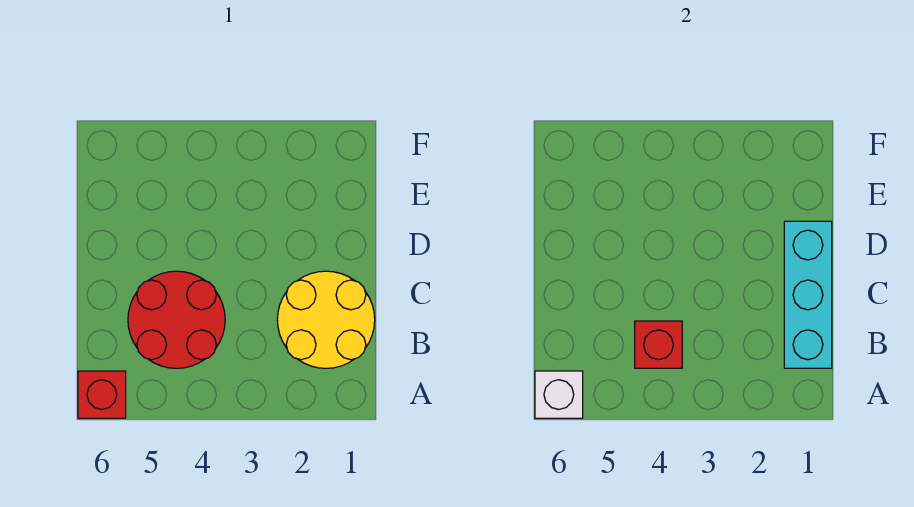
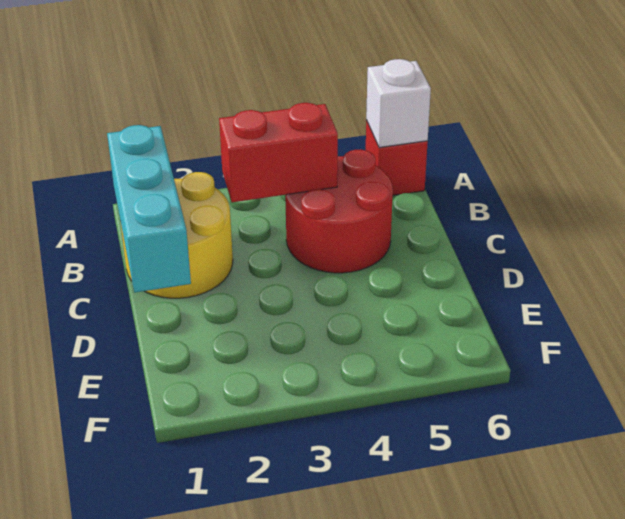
red brick B4 level 2 -> red brick B3:B4 level 2

